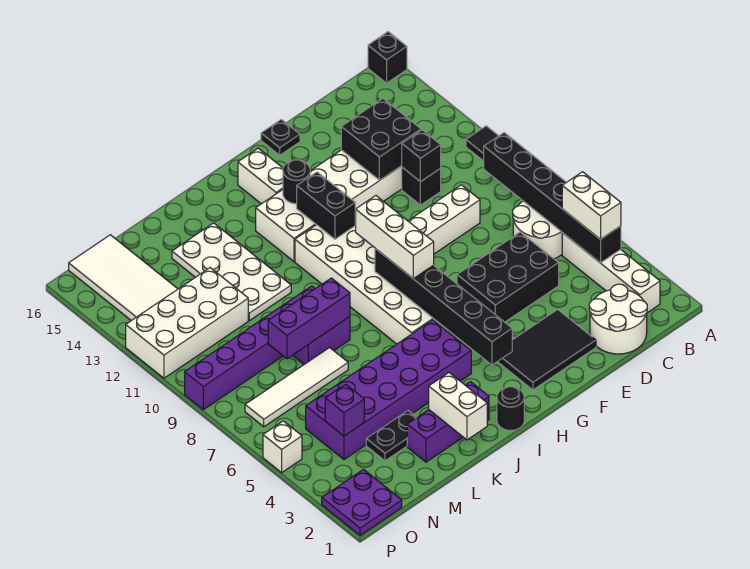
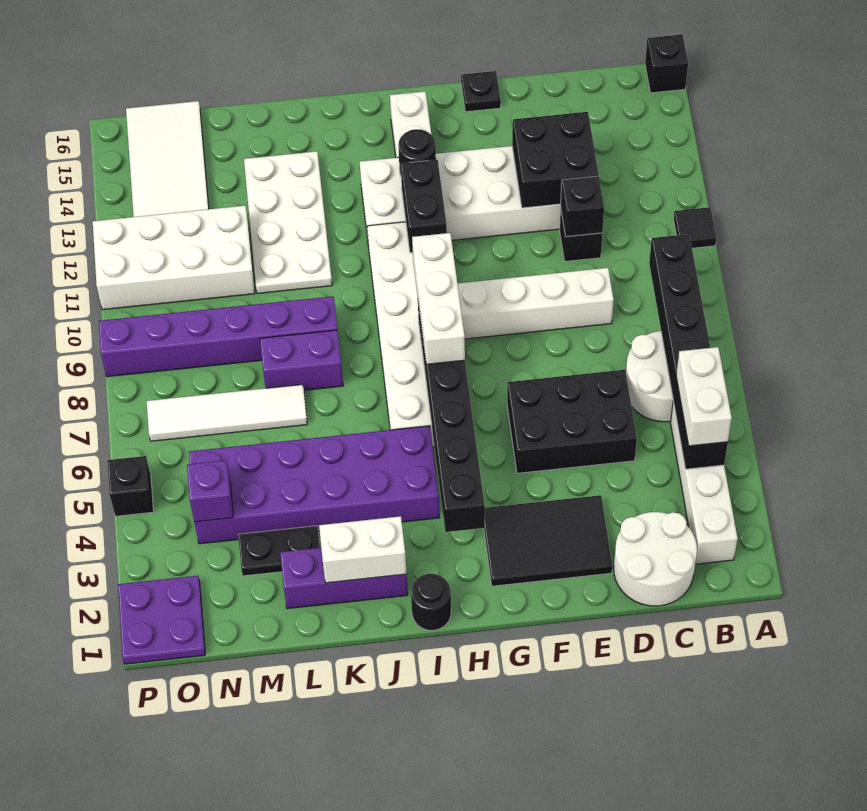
white brick K1:K2 level 2 -> white brick J2:K2 level 2
purple brick K8:M8 level 2 -> none
white brick P5 level 1 -> black brick P5 level 1

